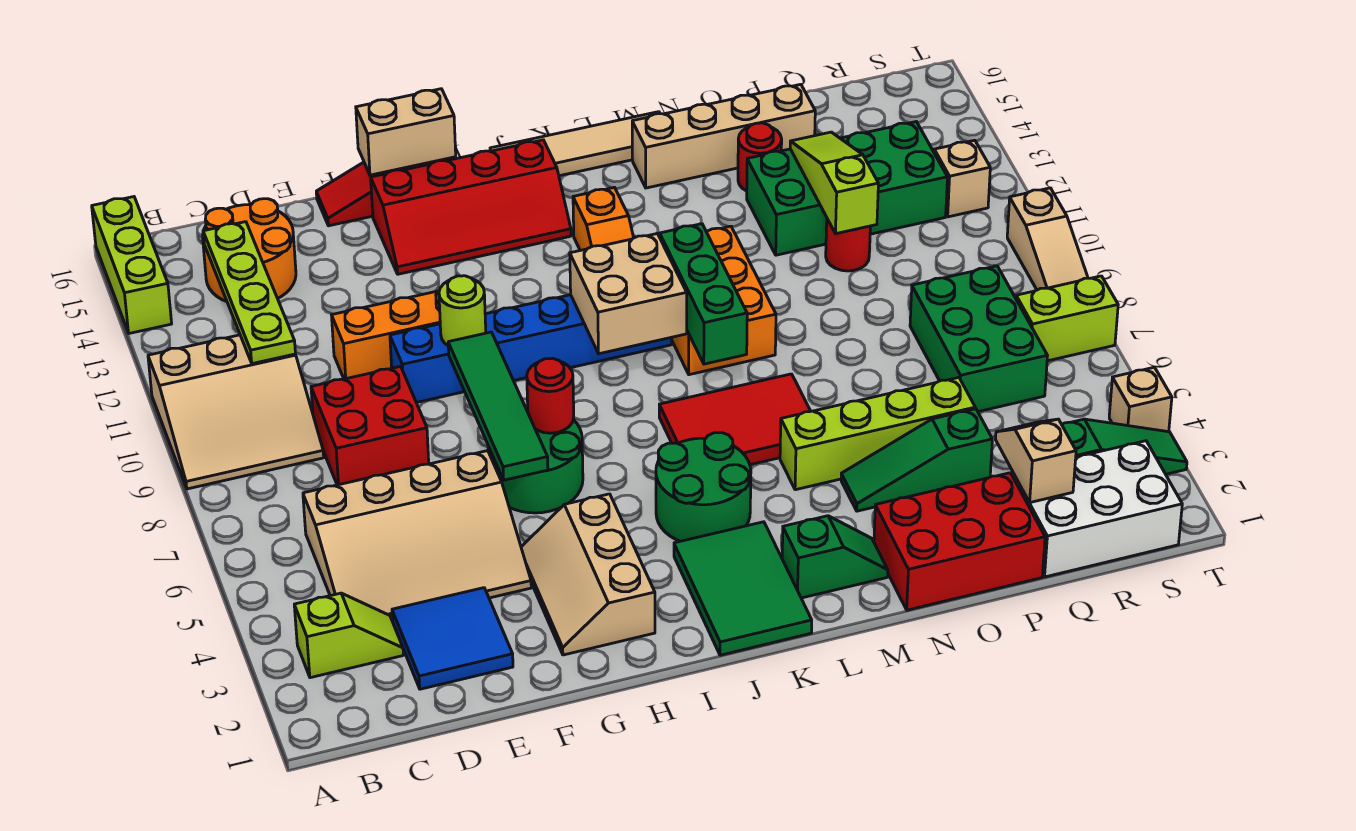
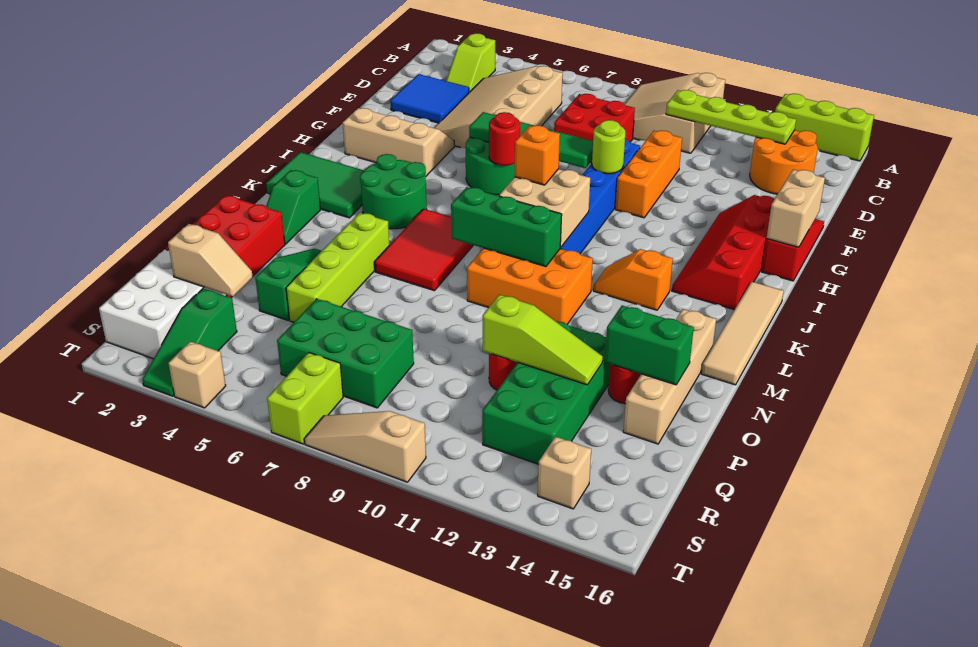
none -> orange brick J9 level 3
none -> green brick O14:O15 level 2
tan brick S12 level 1 -> tan brick S14 level 1

